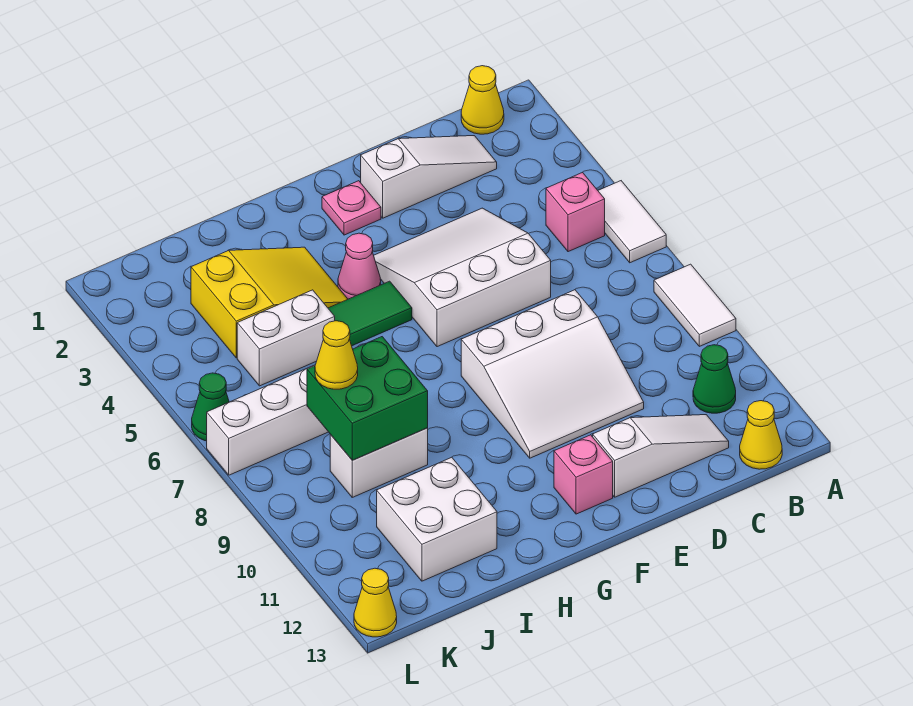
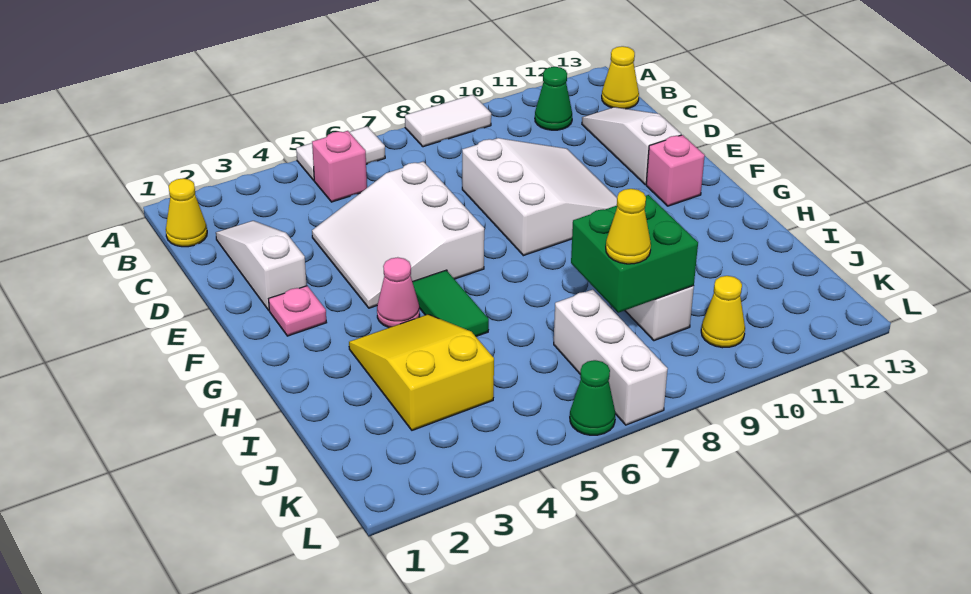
white brick I5:J5 level 1 -> none
white brick I11:J12 level 1 -> none
yellow cone L13 level 1 -> yellow cone K10 level 1

